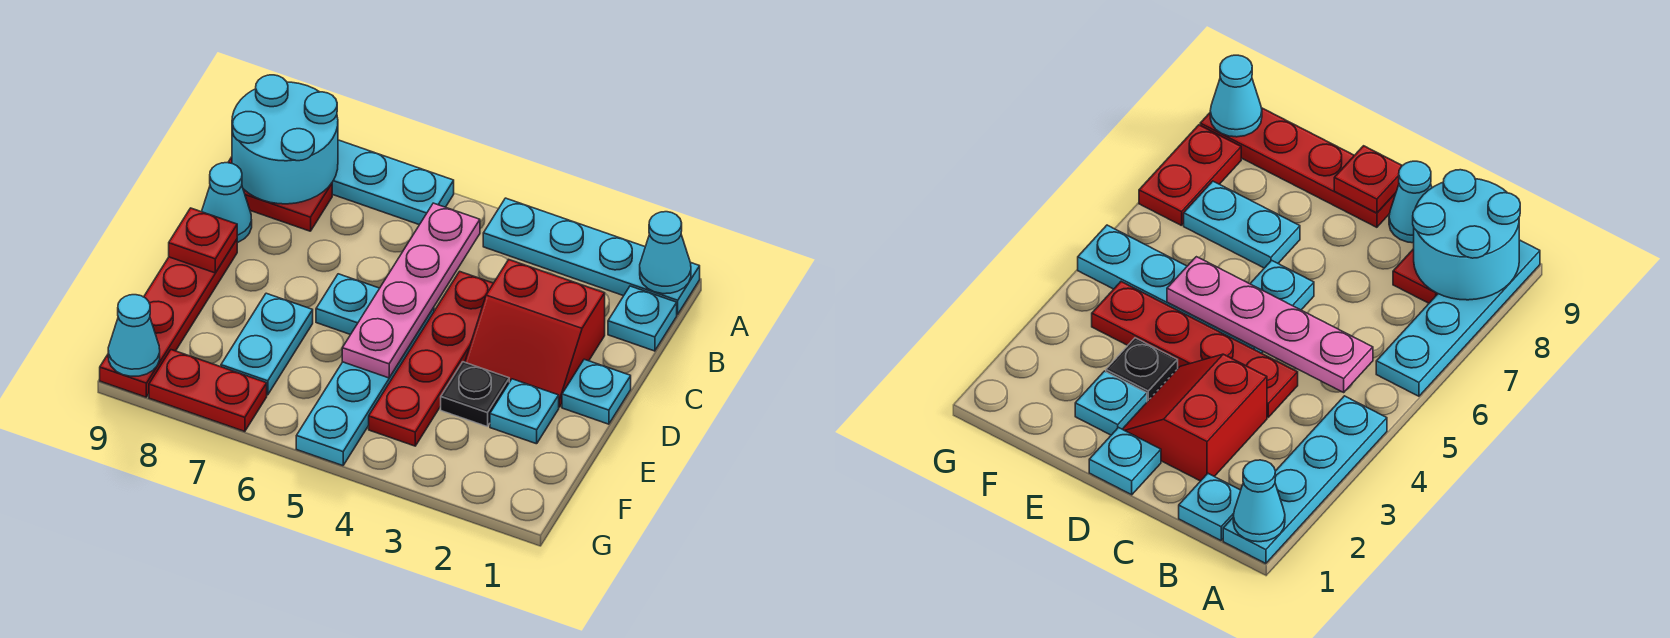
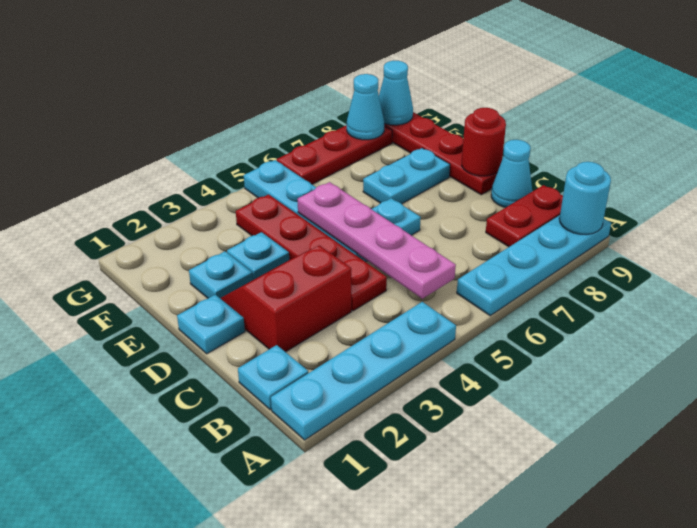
cyan cone A1 level 2 -> cyan cone G8 level 2
cyan round brick A8:B9 level 2 -> cyan round brick A9 level 2
red plate D9 level 2 -> red round brick D9 level 2
black plate E3 level 1 -> cyan plate E3 level 1
cyan plate E7:F7 level 1 -> cyan plate E7:E8 level 1
red plate G7:G8 level 1 -> red plate G6:G8 level 1

